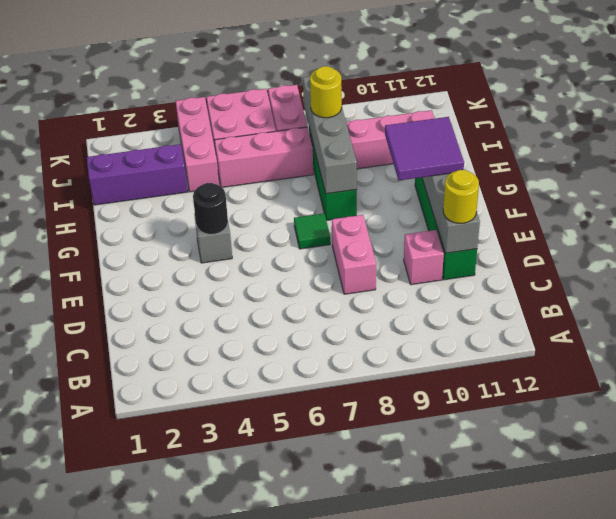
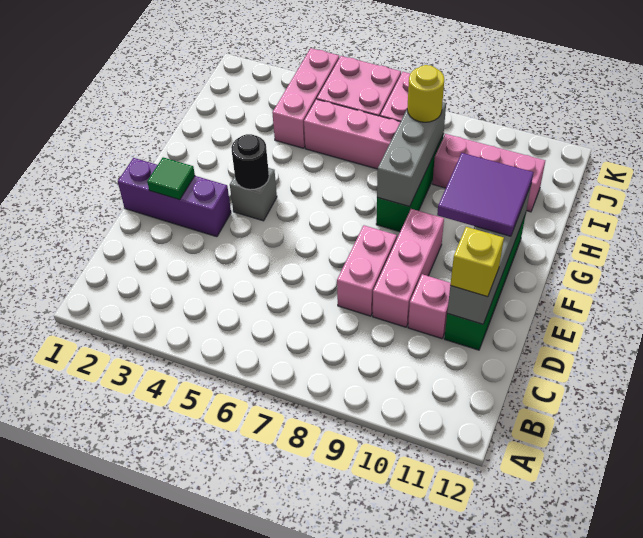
none -> pink brick D9:F9 level 1
yellow round brick D11 level 3 -> yellow brick D11 level 3
green tile F7 level 1 -> green tile E2 level 2
grey brick G8:J8 level 2 -> grey brick G8:I8 level 2
purple brick I1:I3 level 1 -> purple brick E1:E3 level 1

